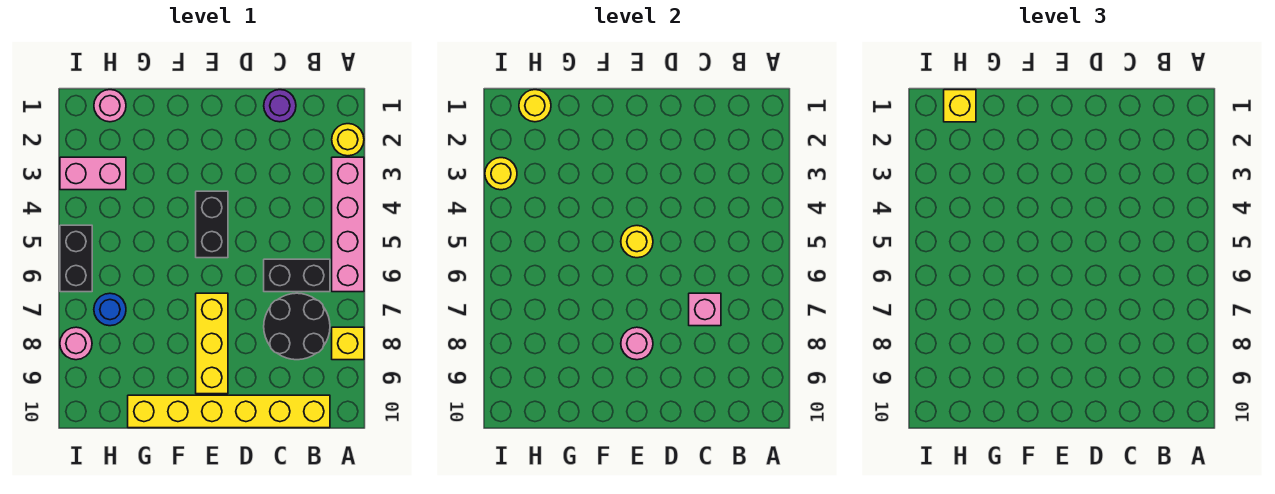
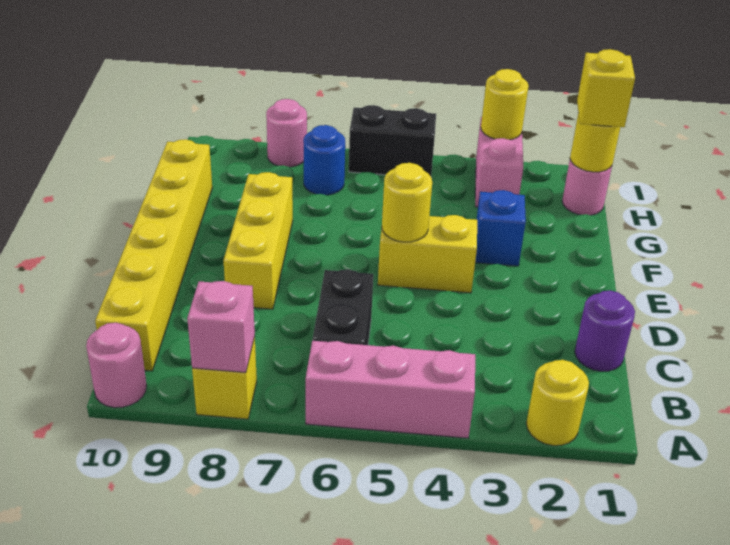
pink brick A3:A6 level 1 -> pink brick A4:A6 level 1
black round brick B7:C8 level 1 -> none
pink brick C7 level 2 -> pink brick A8 level 2
black brick E4:E5 level 1 -> yellow brick E4:E5 level 1
yellow brick E7:E9 level 1 -> yellow brick D8:F8 level 1
pink round brick E8 level 2 -> pink round brick A10 level 1
none -> blue brick F3 level 1

